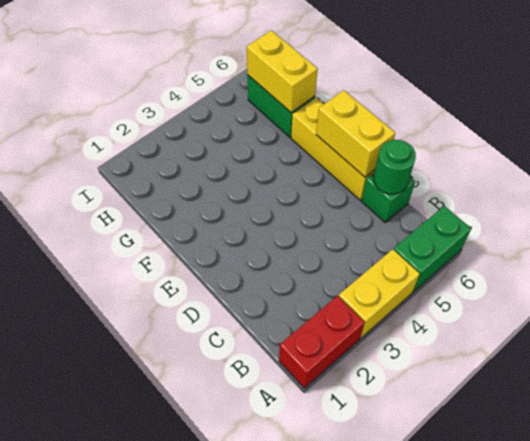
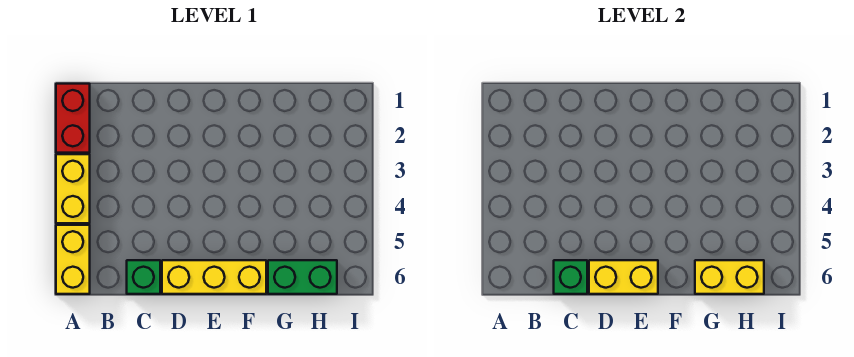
green brick A5:A6 level 1 -> yellow brick A5:A6 level 1
green round brick C6 level 2 -> green brick C6 level 2

